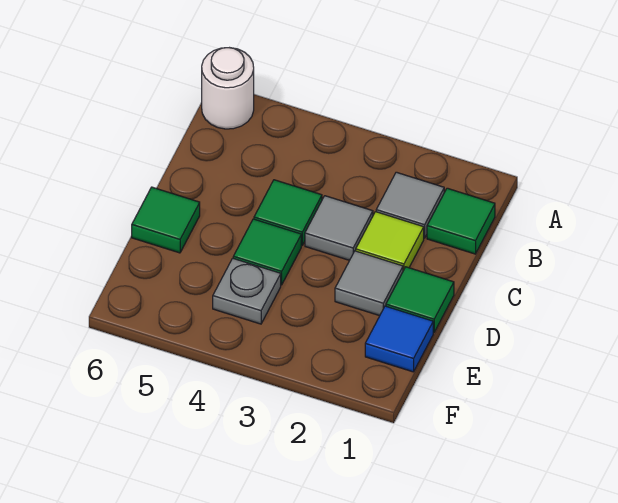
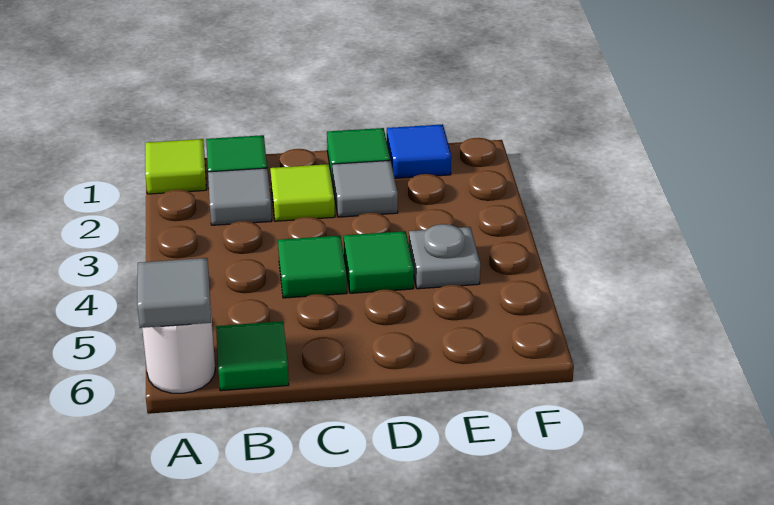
none -> lime tile A1 level 1
grey tile C3 level 1 -> grey tile A6 level 2
green tile D6 level 1 -> green tile B6 level 1

